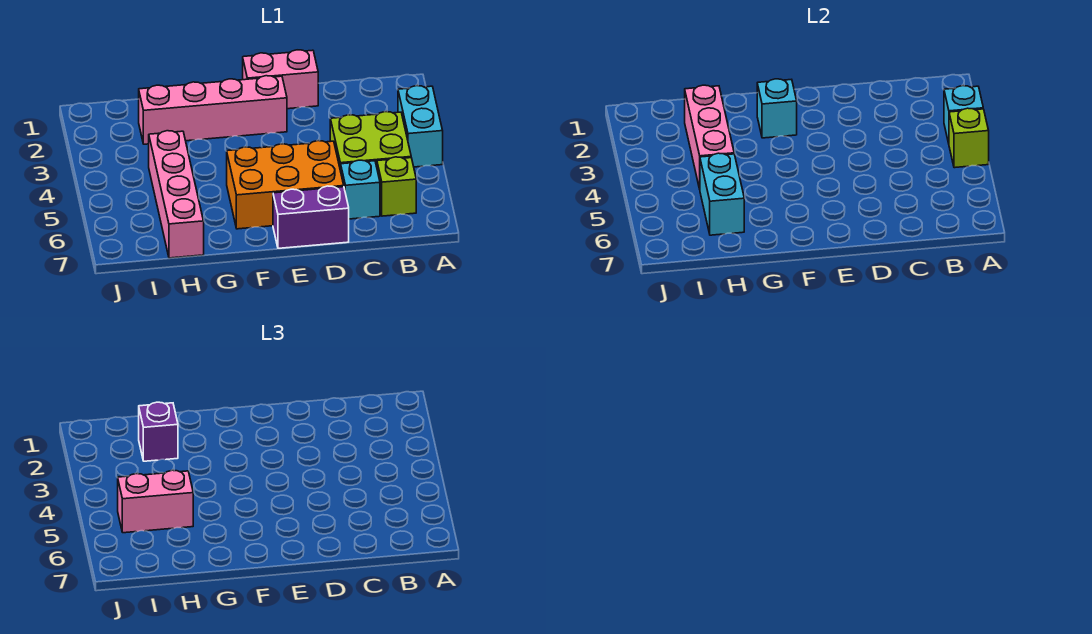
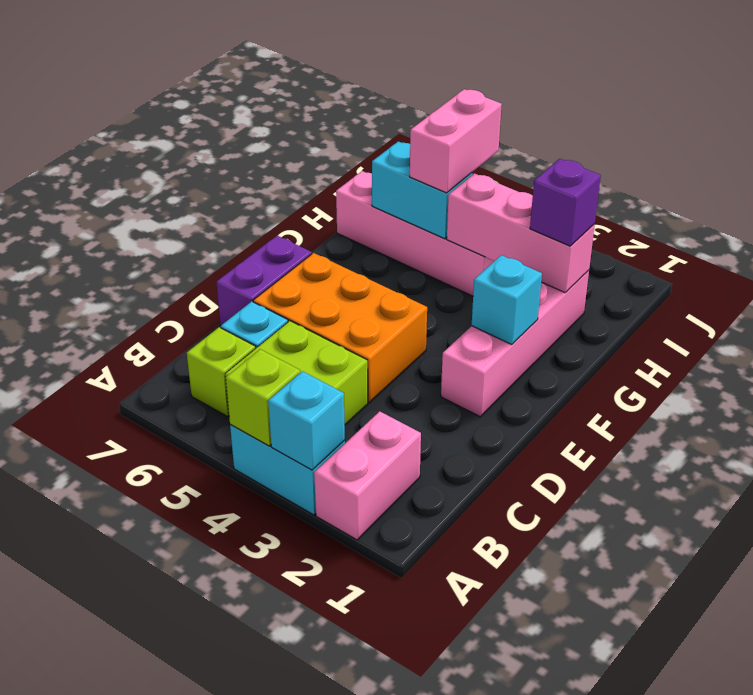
pink brick D1:E1 level 1 -> pink brick A2:B2 level 1
orange brick D5:F6 level 1 -> orange brick D4:E6 level 1

